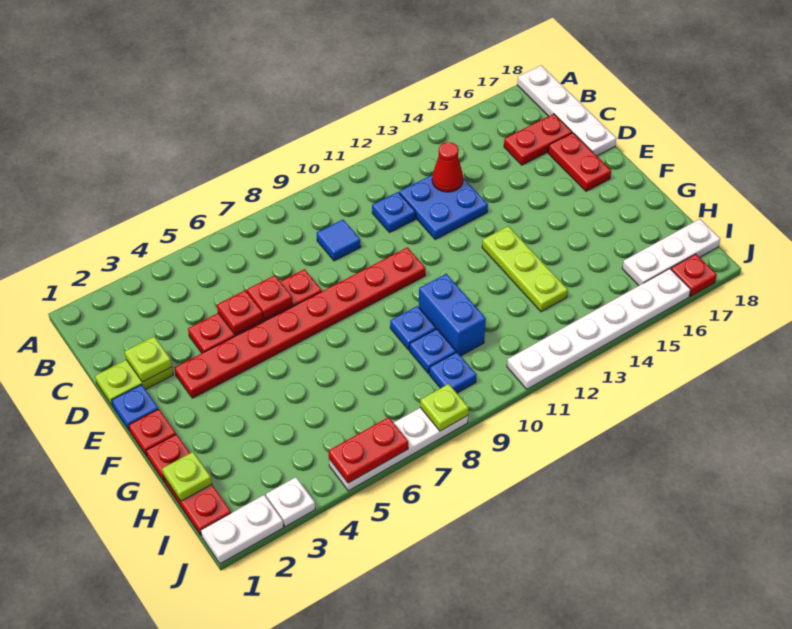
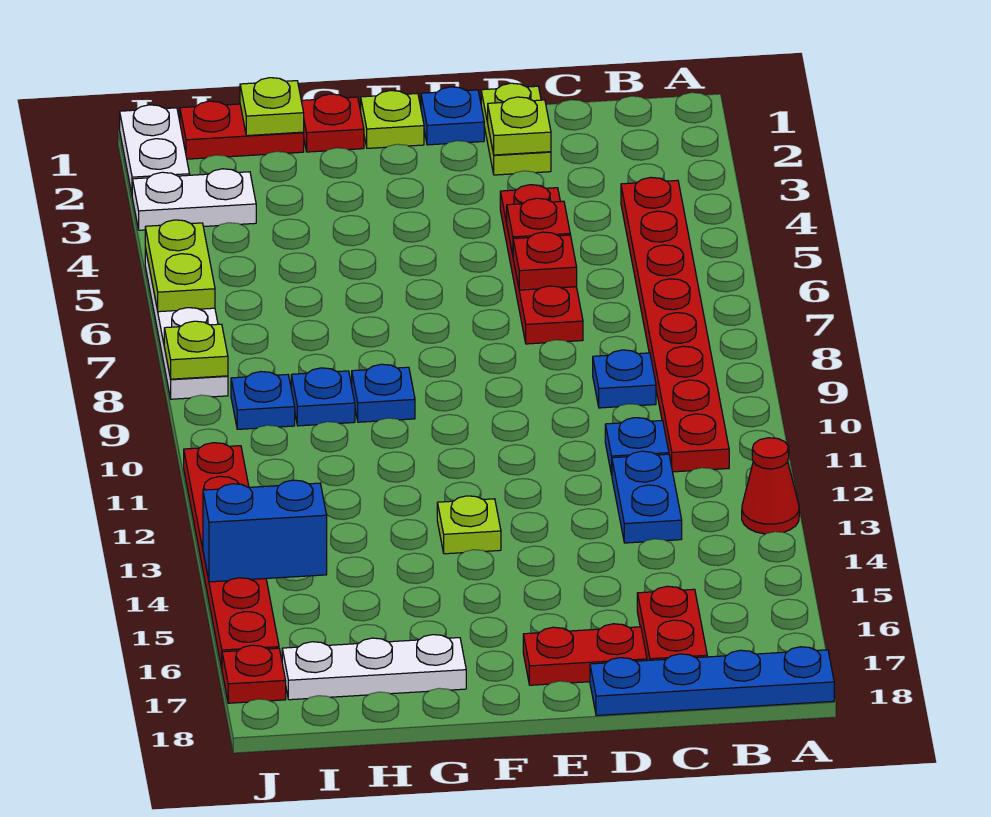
white plate A18:D18 level 1 -> blue plate A18:D18 level 1
blue tile C9 level 1 -> blue plate C9 level 1
blue plate C12:D13 level 1 -> blue plate C12:C13 level 1
red cone C13 level 2 -> red cone A13 level 1
red plate E3:E10 level 1 -> red plate B4:B11 level 1
red plate F1 level 1 -> lime plate F1 level 1
lime plate F13:H13 level 1 -> lime plate F13 level 1
blue brick G10:H10 level 1 -> blue brick I14:J14 level 2
white plate I16:I18 level 1 -> white plate G17:I17 level 1
white plate J3 level 1 -> white plate I3:J3 level 1
red plate J5:J6 level 2 -> lime plate J5:J6 level 2
white plate J11:J16 level 1 -> red plate J11:J16 level 1

